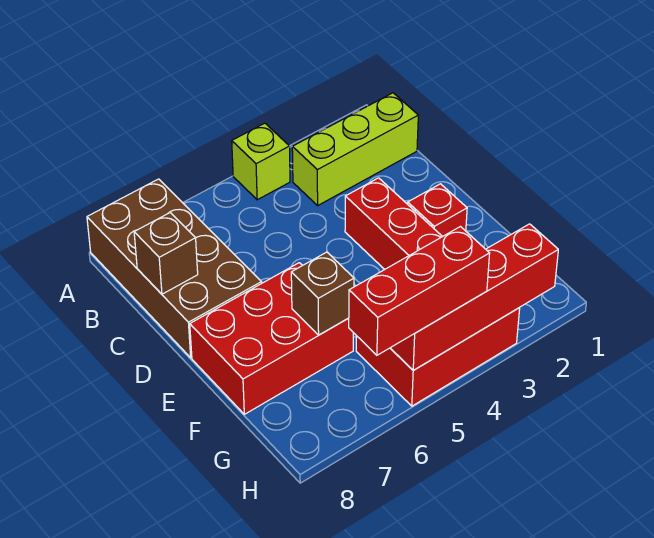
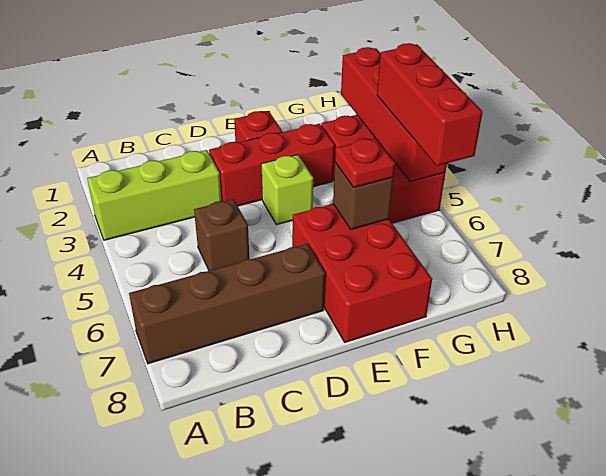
lime brick A4 level 1 -> lime brick E4 level 1
brown brick A7:D8 level 1 -> brown brick A7:D7 level 1
lime brick B1:B3 level 1 -> lime brick A3:C3 level 1
brown brick C8 level 2 -> brown brick C5 level 1
none -> red plate F6 level 3

